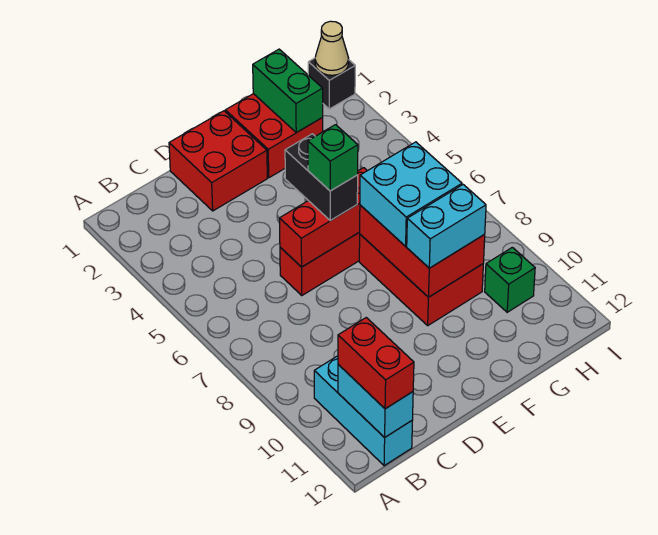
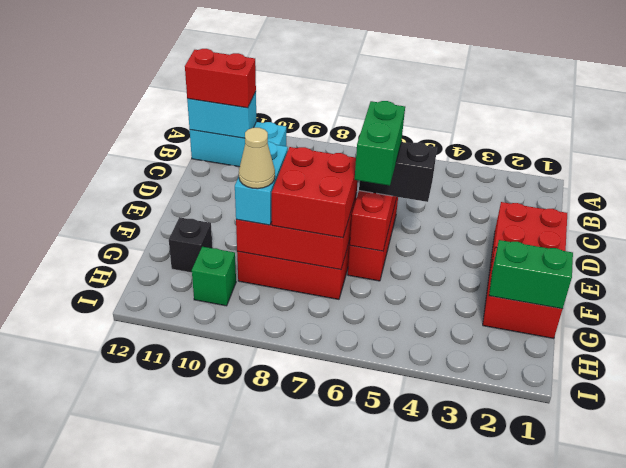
green brick E6 level 4 -> green brick E6:F6 level 4
cyan brick F7:G8 level 3 -> red brick F7:G8 level 3
black brick I1 level 1 -> black brick G11 level 1
tan cone I1 level 2 -> tan cone G9 level 4

